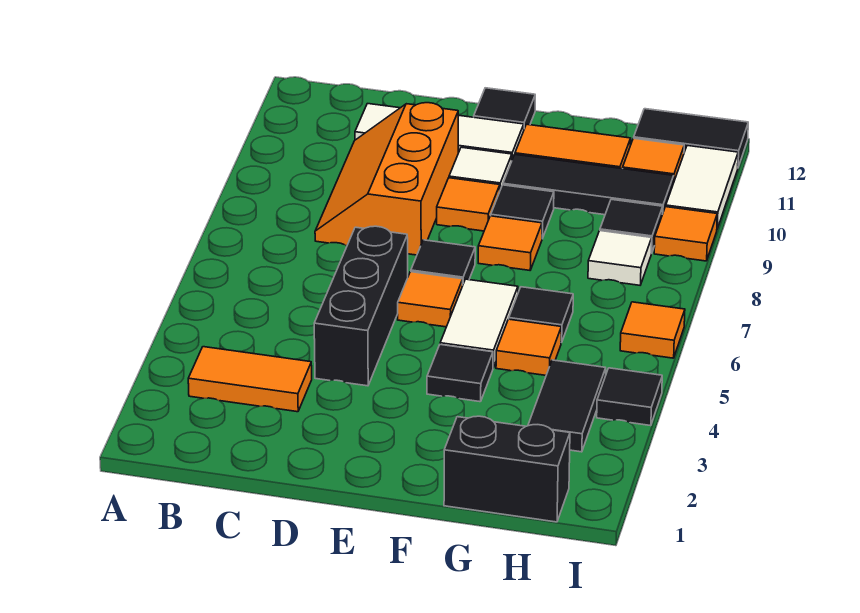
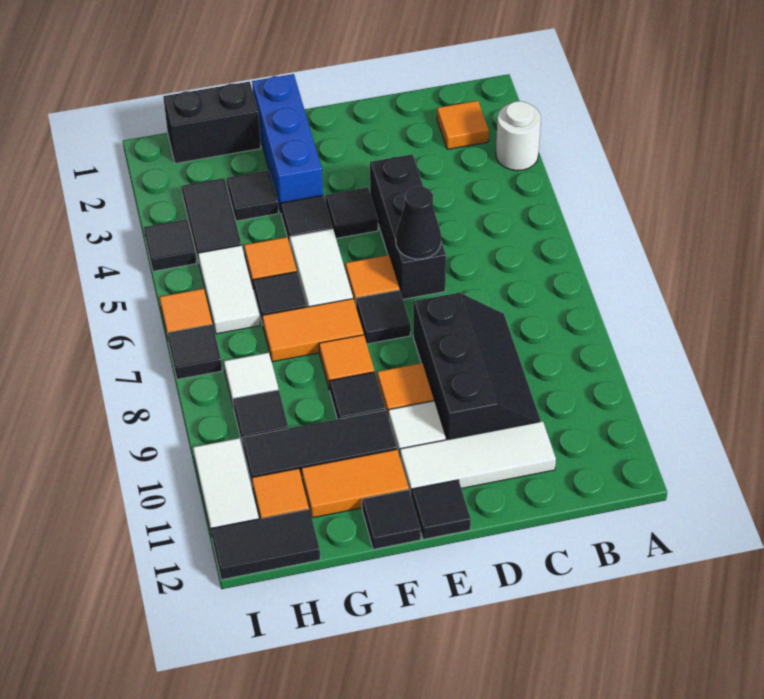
none -> white round brick A3 level 1
orange tile B3:C3 level 1 -> orange tile F7:G7 level 1
orange slope C8:D10 level 1 top D -> black slope C8:D10 level 1 top D
none -> black cone D6 level 2
none -> black tile E4 level 1
none -> blue brick F1:F3 level 1
none -> black tile F12 level 1
none -> black tile G3 level 1
none -> white tile H5:H6 level 1
none -> black tile I7 level 1
orange tile I9 level 1 -> orange tile B2 level 1

